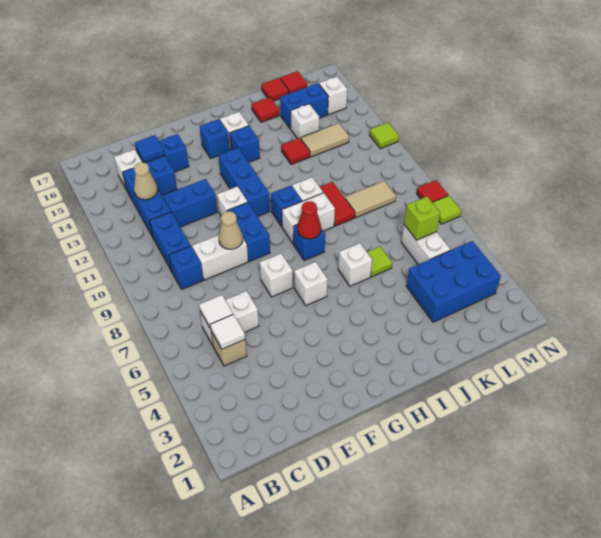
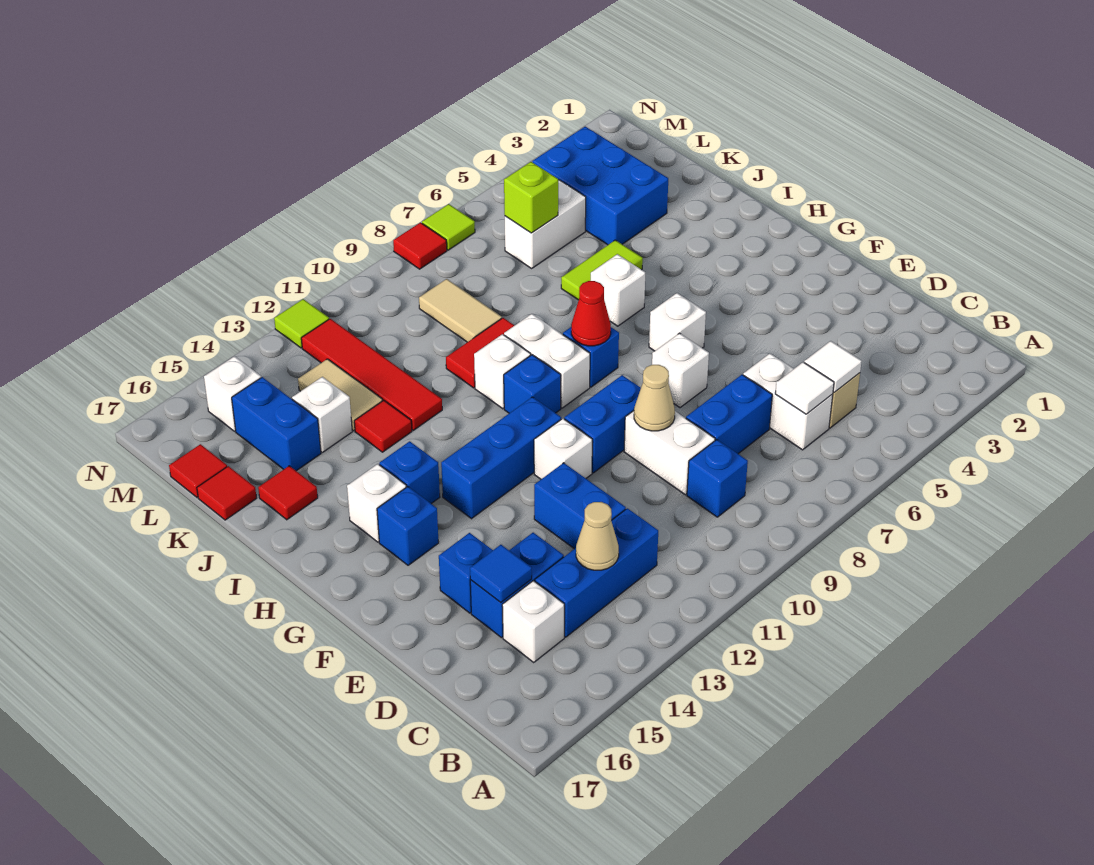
blue brick C10:C11 level 1 -> blue brick D7:D8 level 1
lime tile J6 level 1 -> lime tile J5:J6 level 1
none -> red tile J12:M12 level 1

